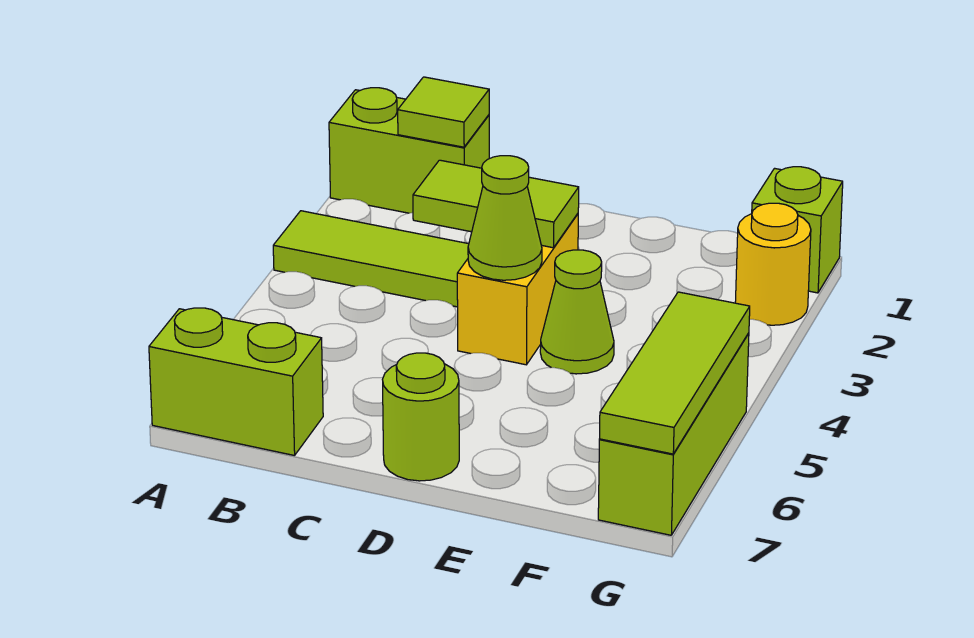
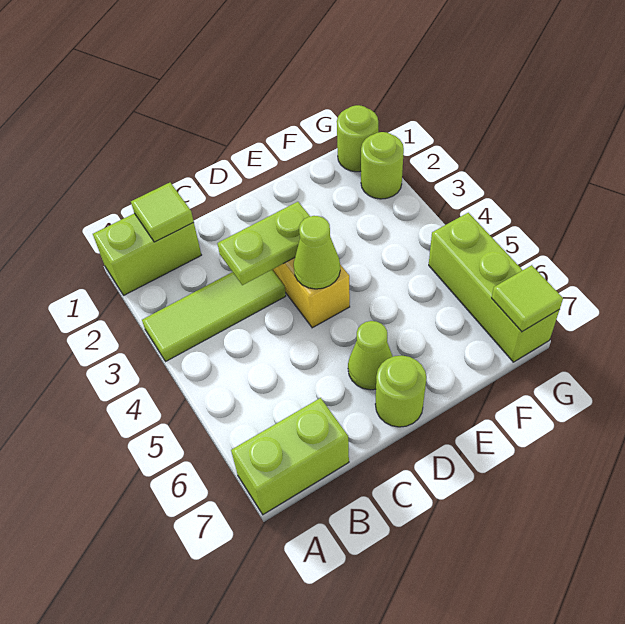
lime tile C3:D3 level 2 -> lime plate C3:D3 level 2
lime cone E4 level 1 -> lime cone D6 level 1
lime brick G1 level 1 -> lime round brick G1 level 1
yellow round brick G2 level 1 -> lime round brick G2 level 1
lime tile G5:G7 level 2 -> lime tile G7 level 2

